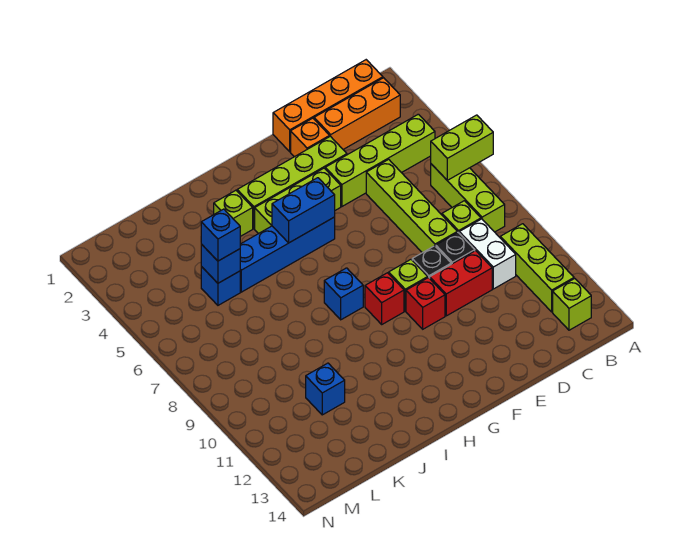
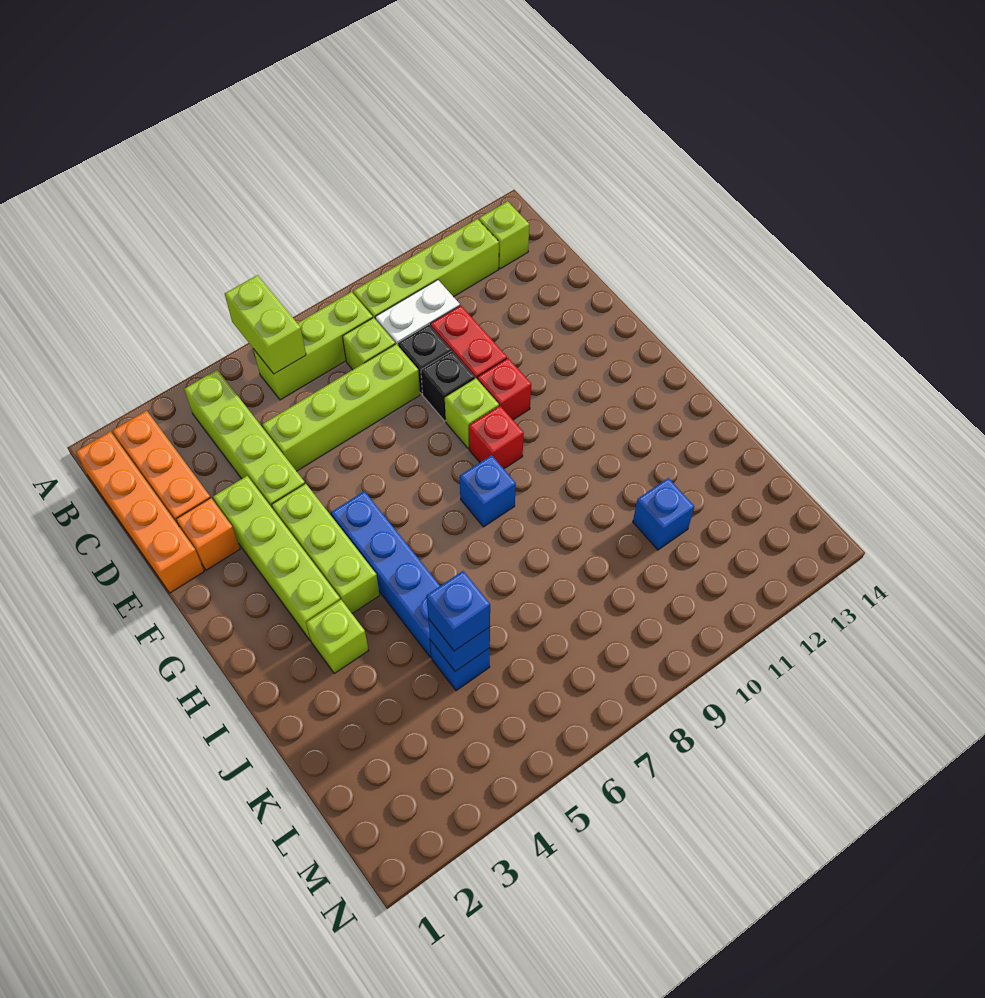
lime brick B10:B12 level 1 -> lime brick B9:B12 level 1
blue brick G5:H5 level 2 -> none

